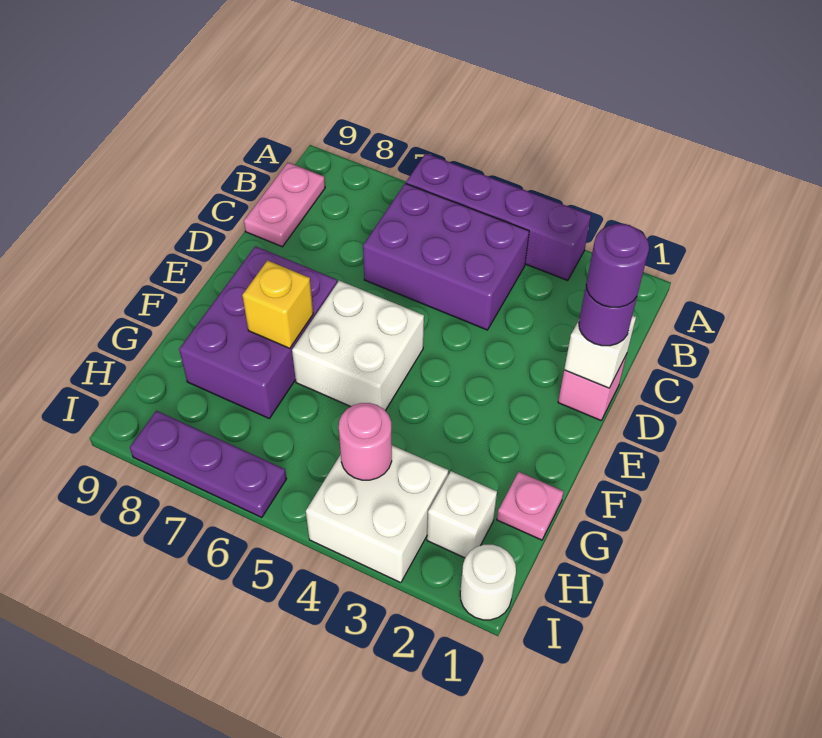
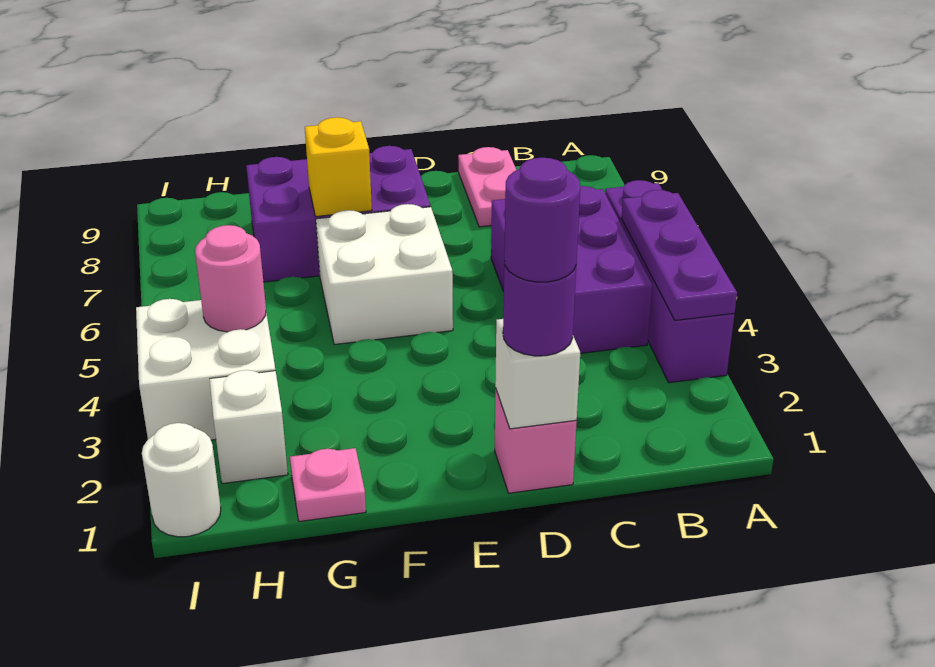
pink plate B9:C9 level 1 -> pink plate C8:C9 level 1
purple plate I6:I8 level 1 -> purple plate A3:A5 level 2

